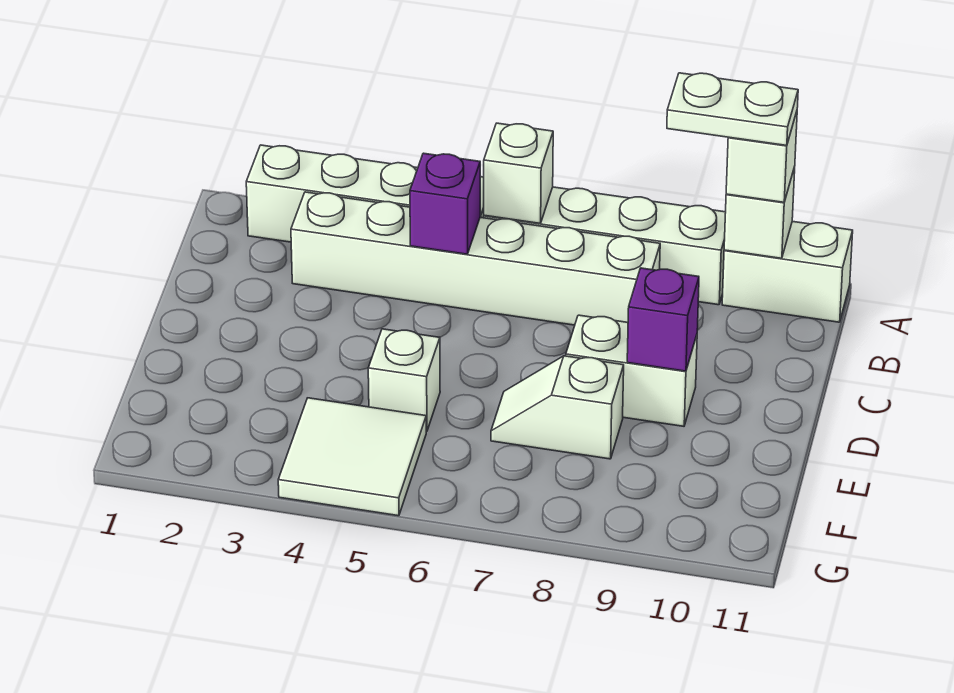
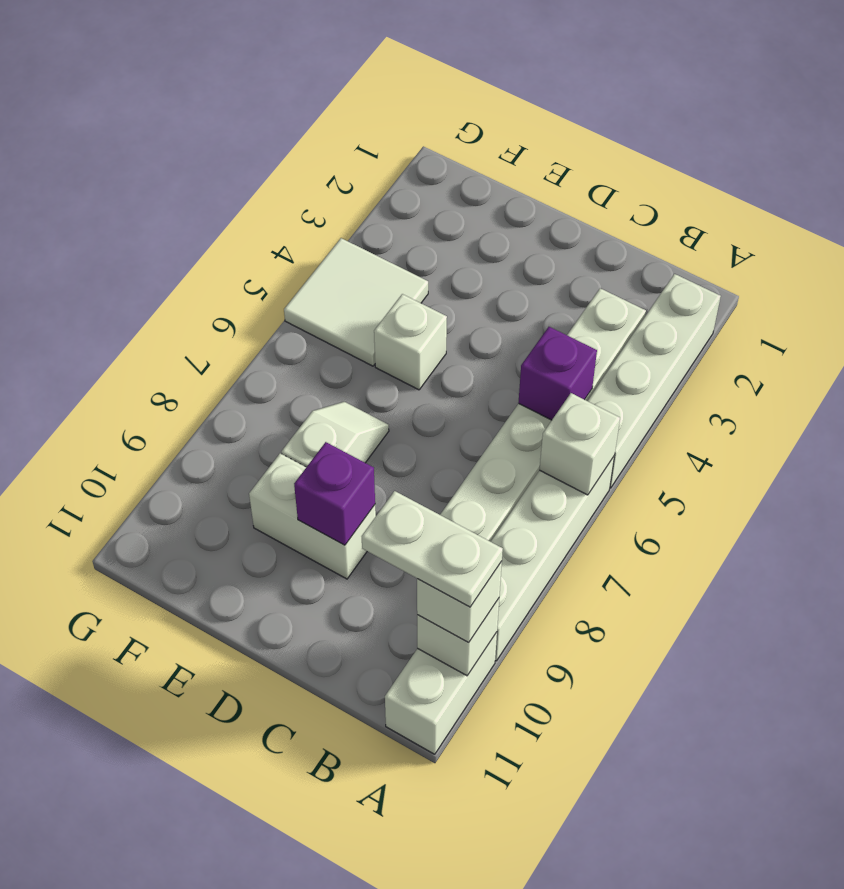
white plate A9:A10 level 4 -> white plate A10:B10 level 4
white brick D8:D9 level 1 -> white brick D9:E9 level 1

